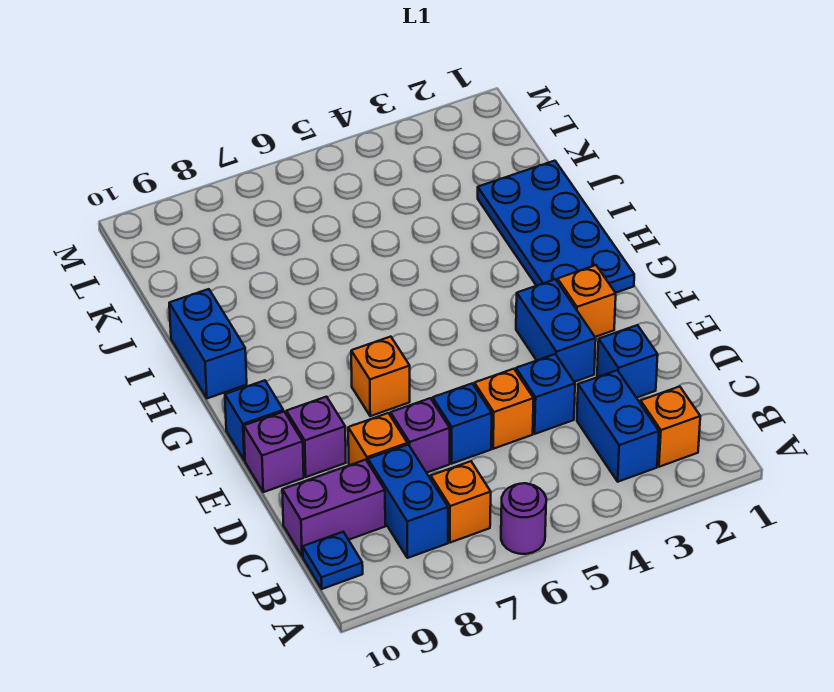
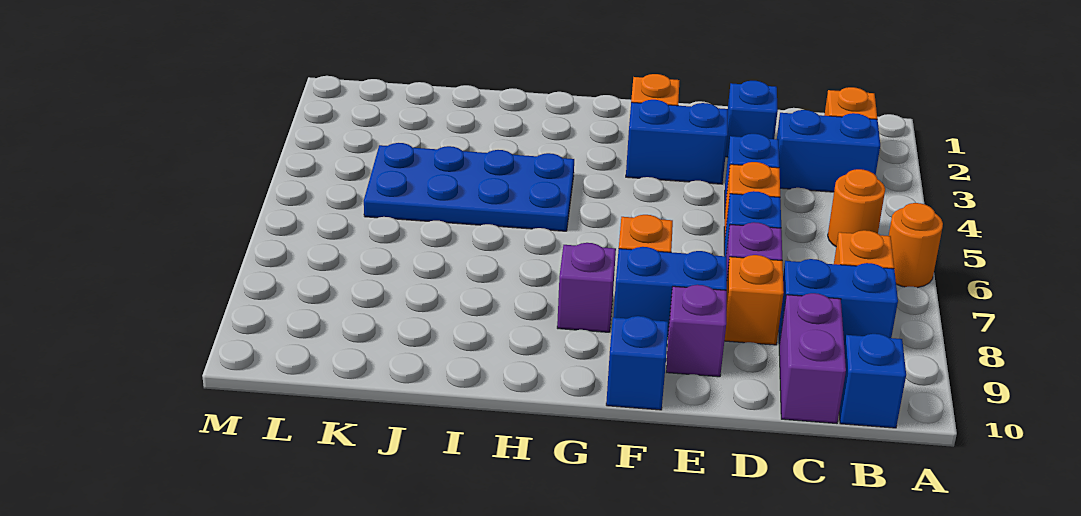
purple round brick A6 level 1 -> orange round brick A6 level 1
none -> orange round brick B5 level 1
blue plate B10 level 1 -> blue brick B10 level 1
purple brick E10 level 1 -> purple brick G8 level 1
blue plate G1:J2 level 1 -> blue plate H4:K5 level 1
blue brick H10:I10 level 1 -> blue brick E8:F8 level 1

